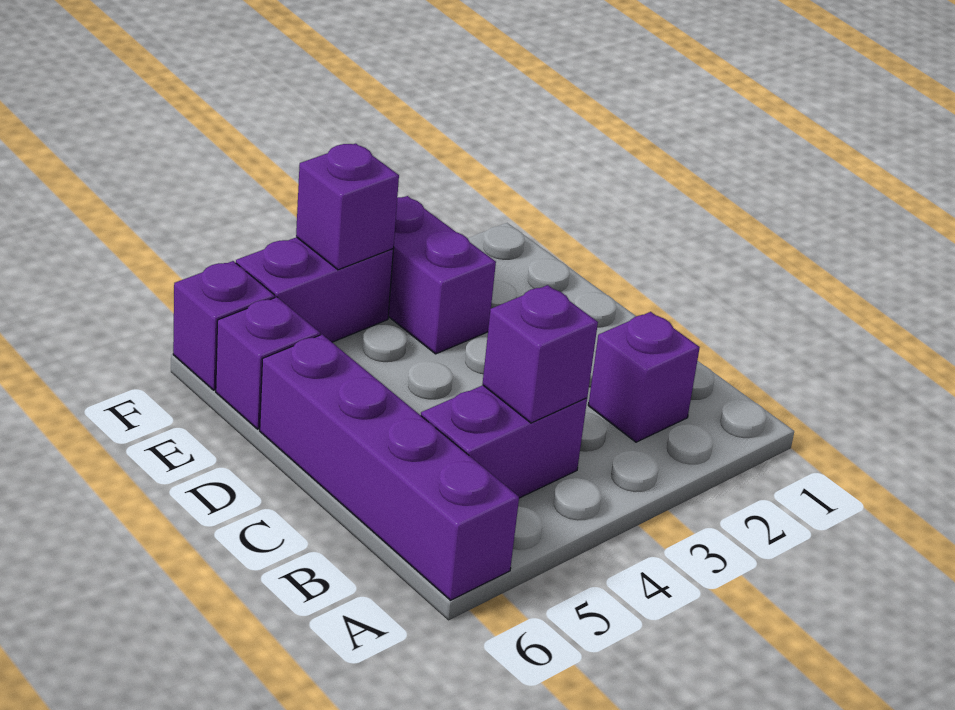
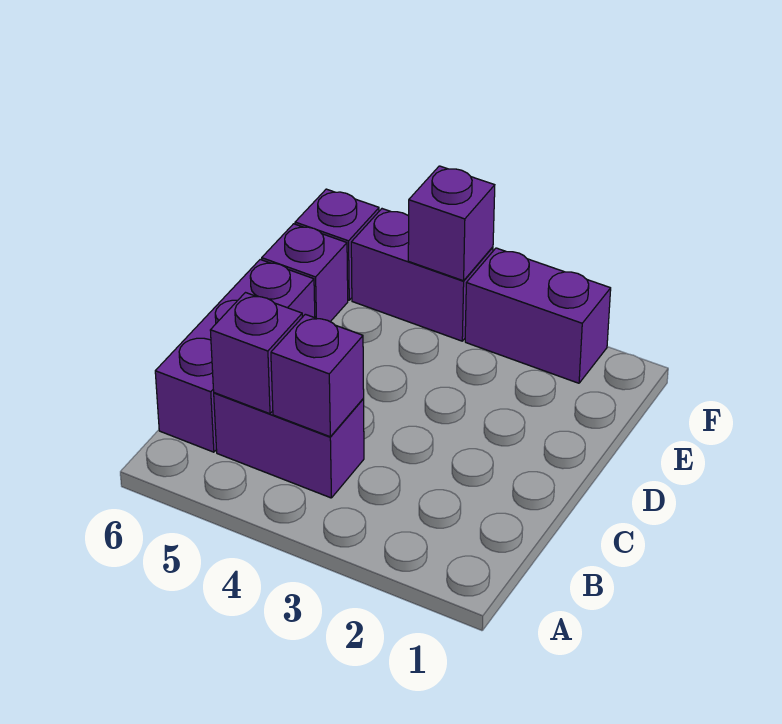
purple brick A6:D6 level 1 -> purple brick B6:D6 level 1
purple brick B2 level 1 -> purple brick B5 level 2
purple brick E3:F3 level 1 -> purple brick F2:F3 level 1

